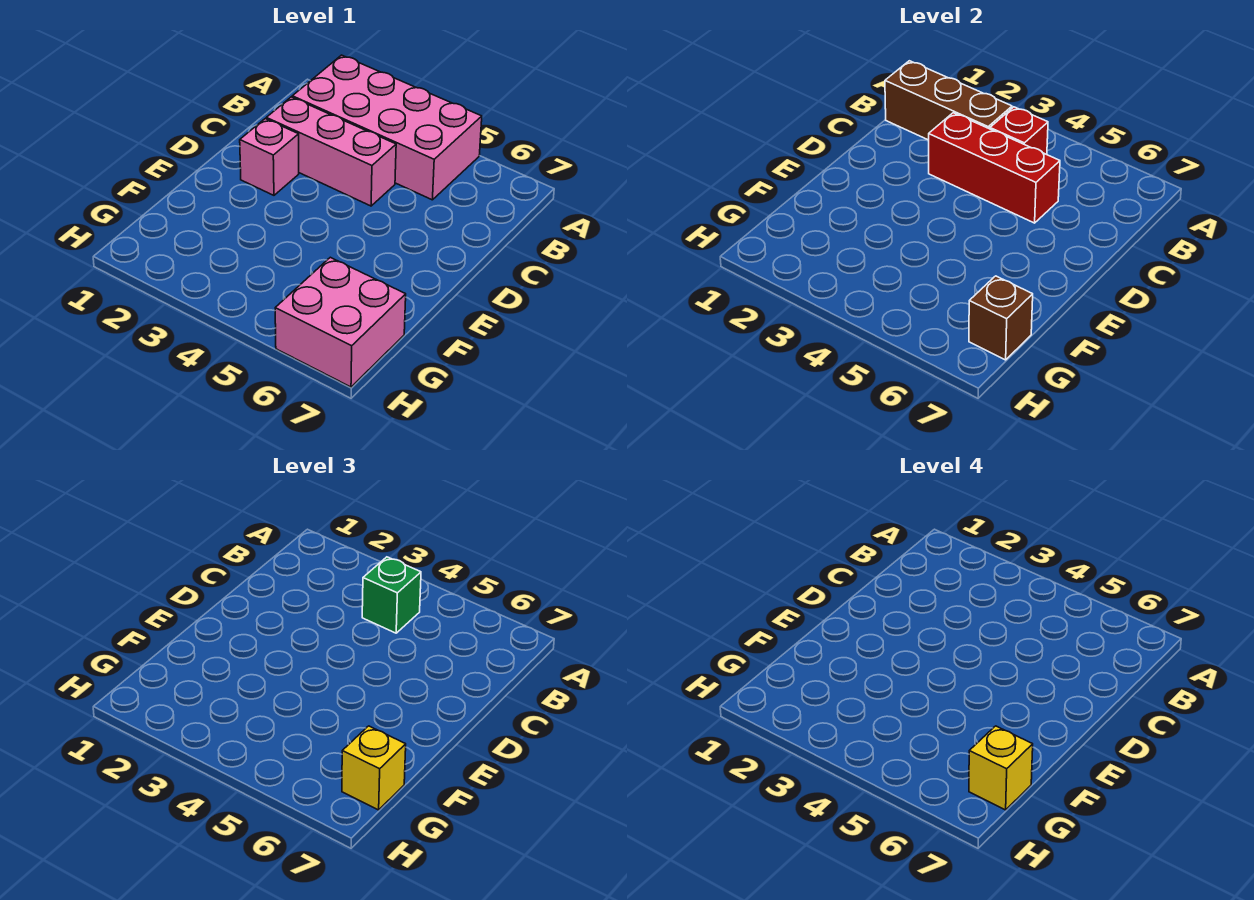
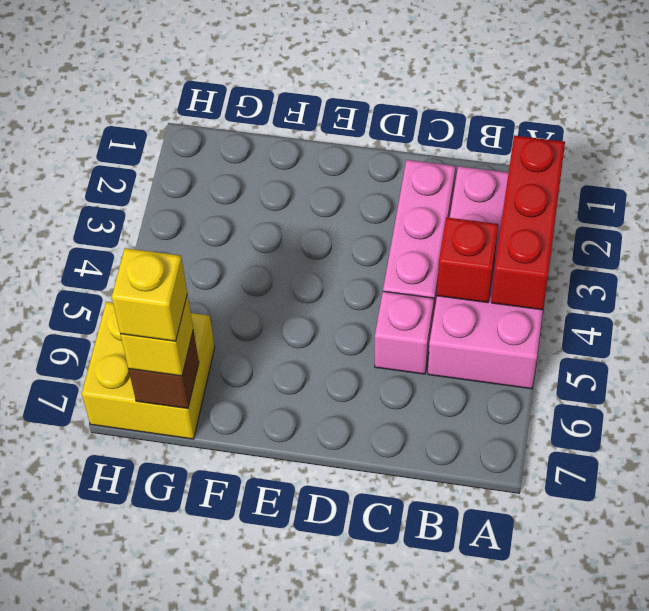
brown brick B1:B3 level 2 -> none
green brick B4 level 3 -> none
red brick C3:C5 level 2 -> red brick A2:A4 level 2
pink brick D2 level 1 -> pink brick C5 level 1
pink brick G6:H7 level 1 -> yellow brick G6:H7 level 1

